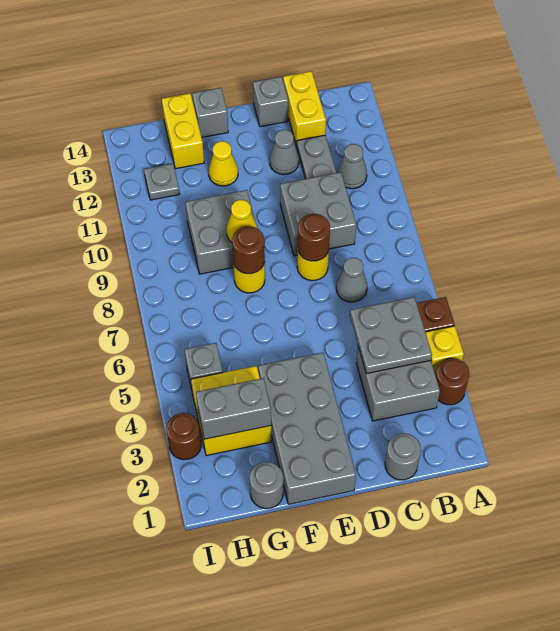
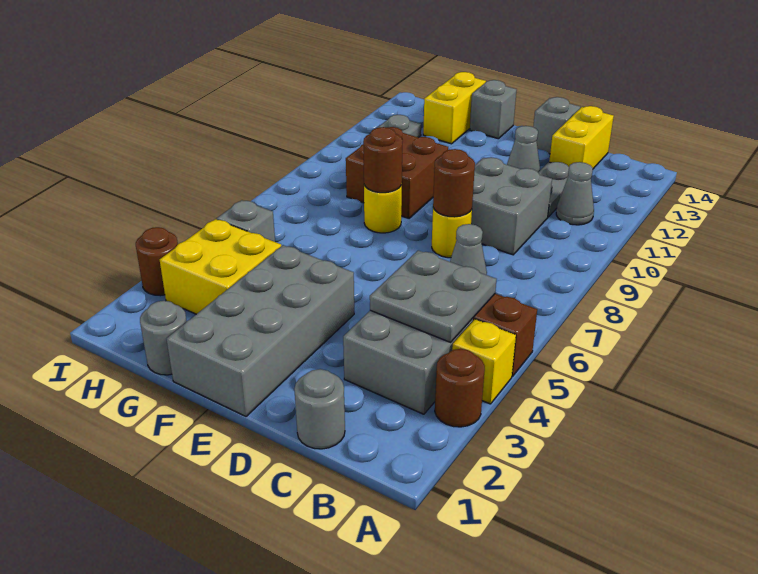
grey brick F9:G10 level 1 -> brown brick F9:G10 level 1
yellow cone F9 level 2 -> none
yellow cone F12 level 1 -> none
grey brick G3:H3 level 2 -> none

